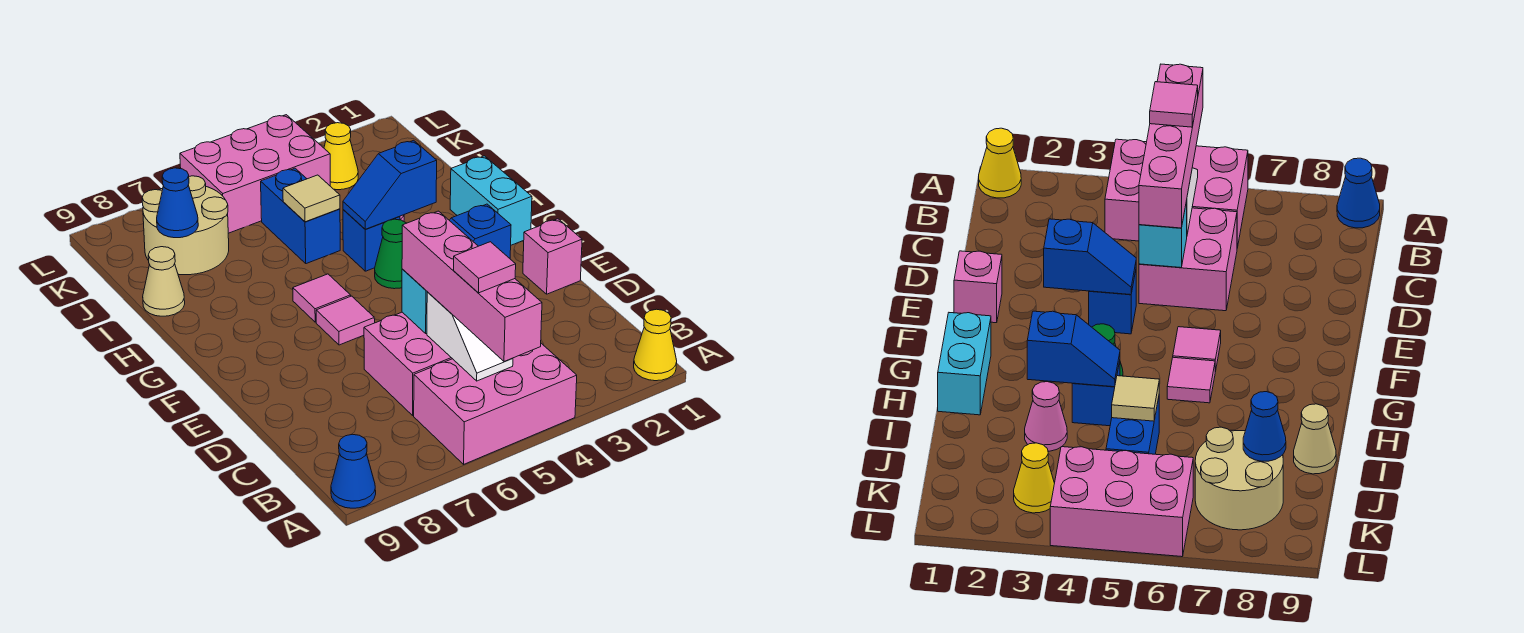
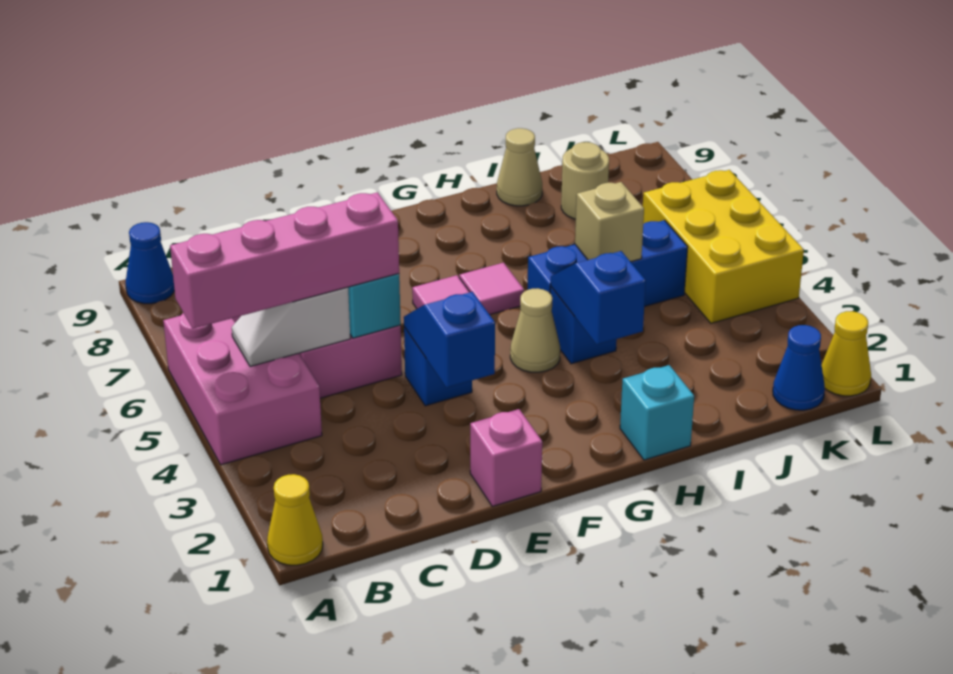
pink tile B5 level 4 -> none
cyan brick G1:H1 level 1 -> cyan brick H1 level 1
green cone G4 level 1 -> tan cone G4 level 1
pink cone I3 level 1 -> none
blue brick I5:J5 level 1 -> blue brick H5:J5 level 1
tan tile I5 level 2 -> tan brick I5 level 2
tan round brick J7:K8 level 1 -> tan round brick J8 level 1
blue cone J8 level 2 -> blue cone K1 level 1
yellow cone K3 level 1 -> yellow cone L1 level 1
pink brick K4:L6 level 1 -> yellow brick K4:L6 level 1

